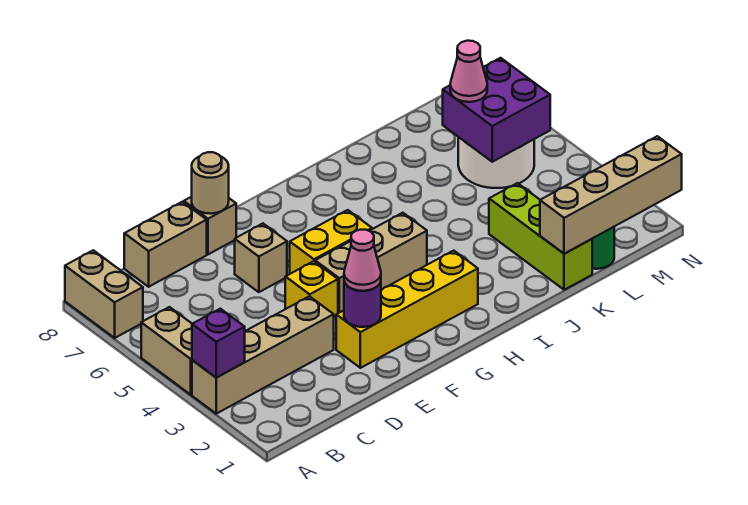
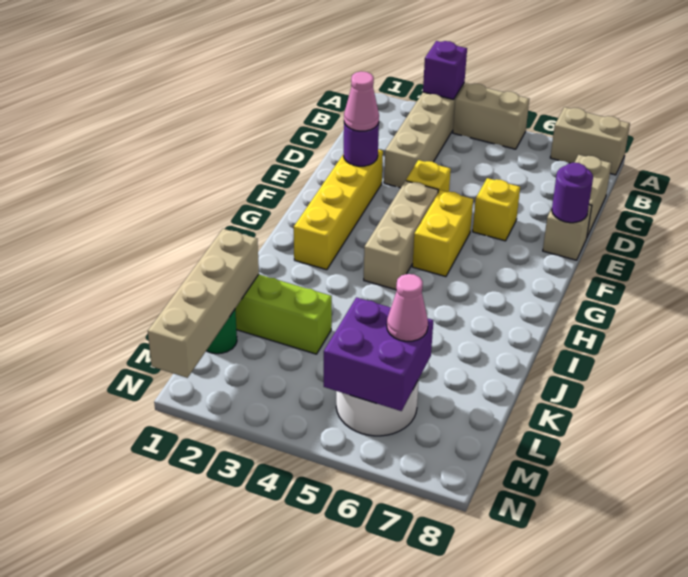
tan brick E6 level 1 -> yellow brick E6 level 1
tan round brick E8 level 2 -> purple round brick E8 level 2

